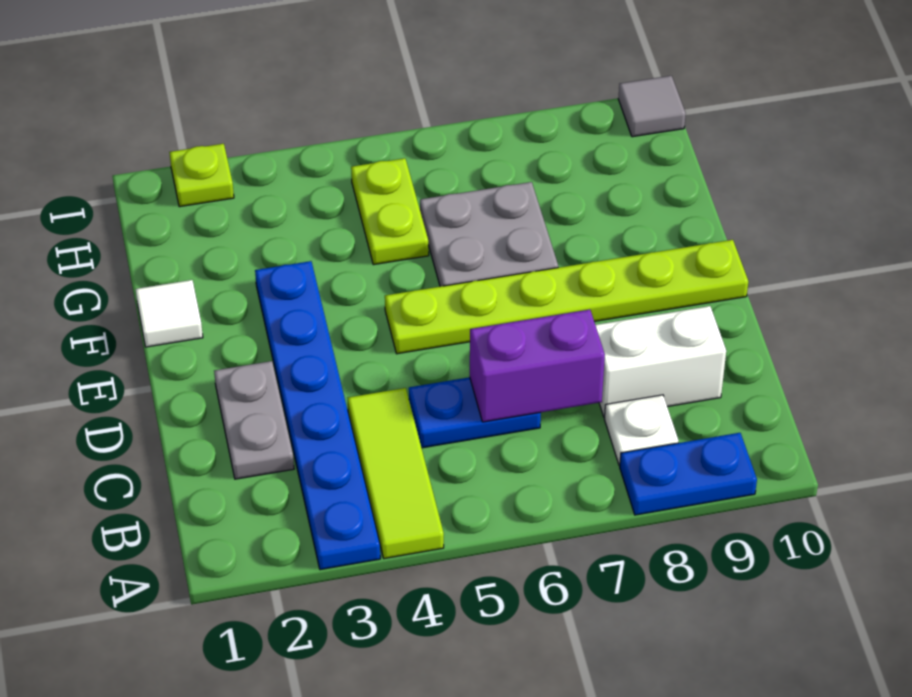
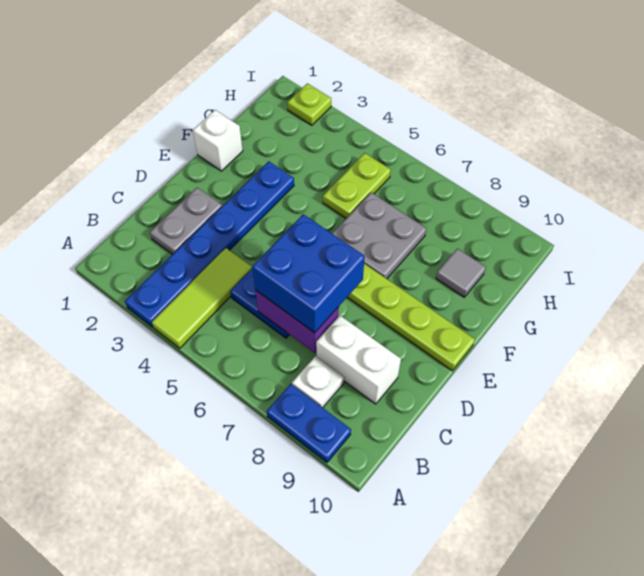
none -> blue brick C6:D7 level 3
white tile F1 level 1 -> white brick F1 level 1
grey tile I10 level 1 -> grey tile G9 level 1

